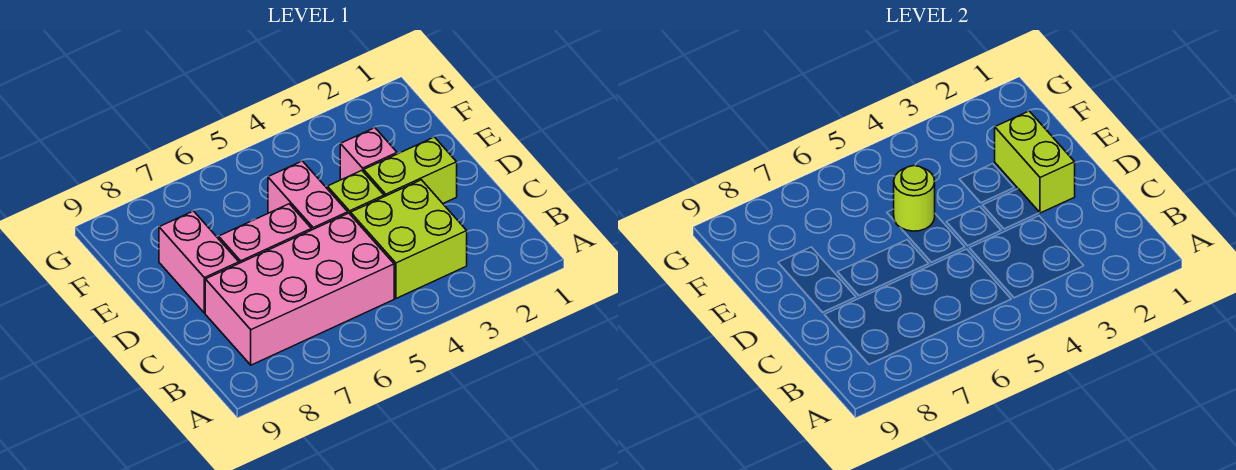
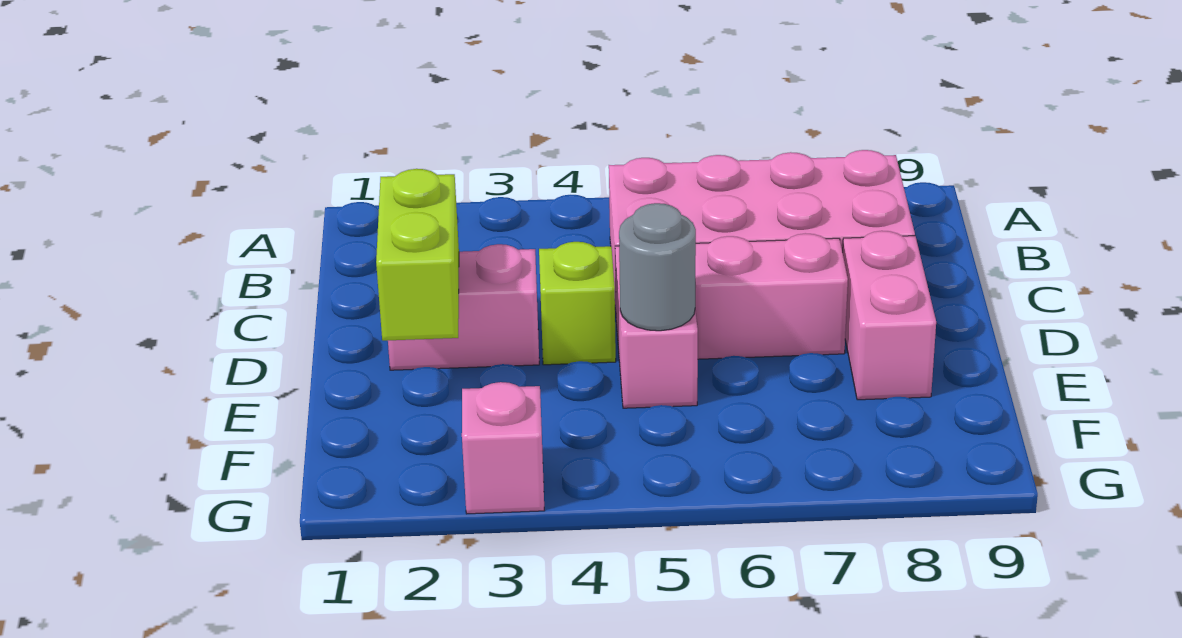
lime brick B3:C4 level 1 -> none
lime brick D2:D3 level 1 -> pink brick D2:D3 level 1
pink brick E3 level 1 -> pink brick G3 level 1
lime round brick E5 level 2 -> grey round brick E5 level 2

